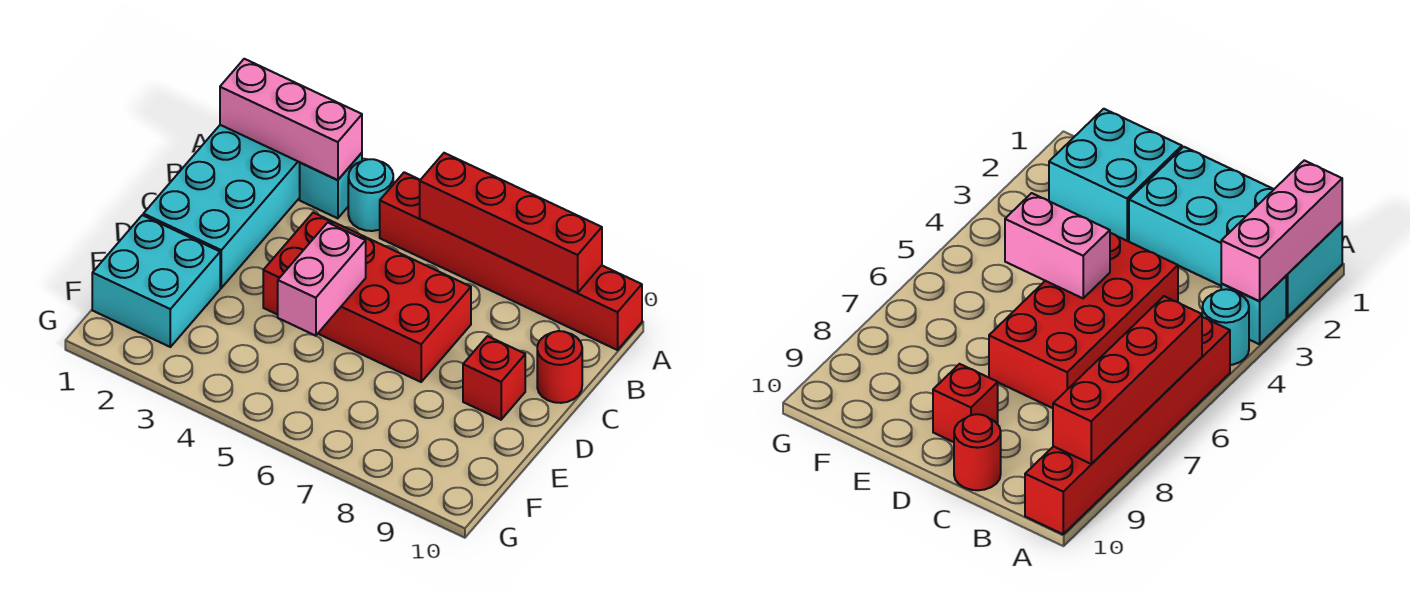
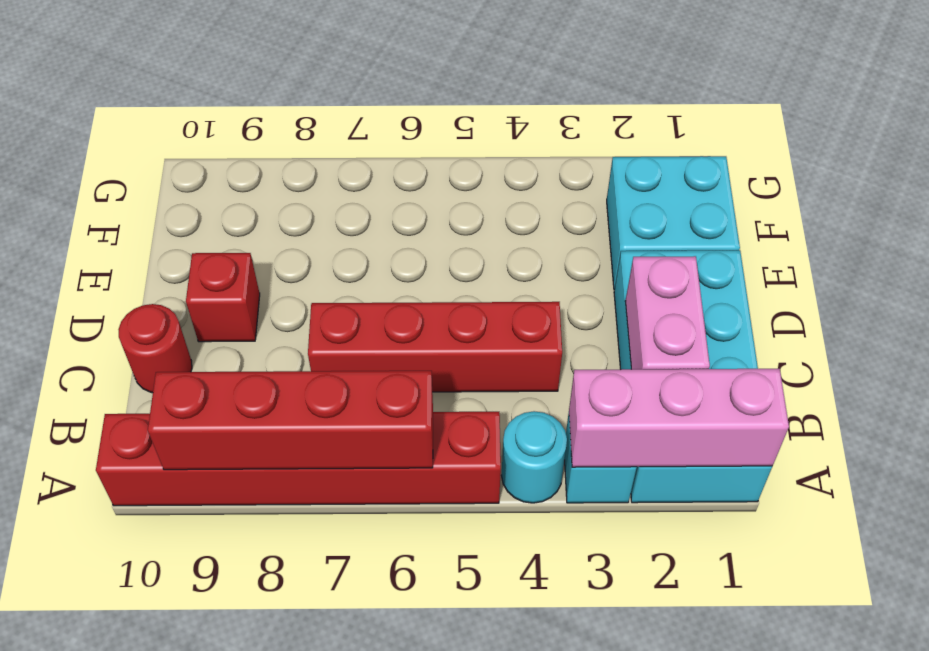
red brick C4:D7 level 1 -> red brick C4:C7 level 1
pink brick D5:E5 level 2 -> pink brick B2:C2 level 2

